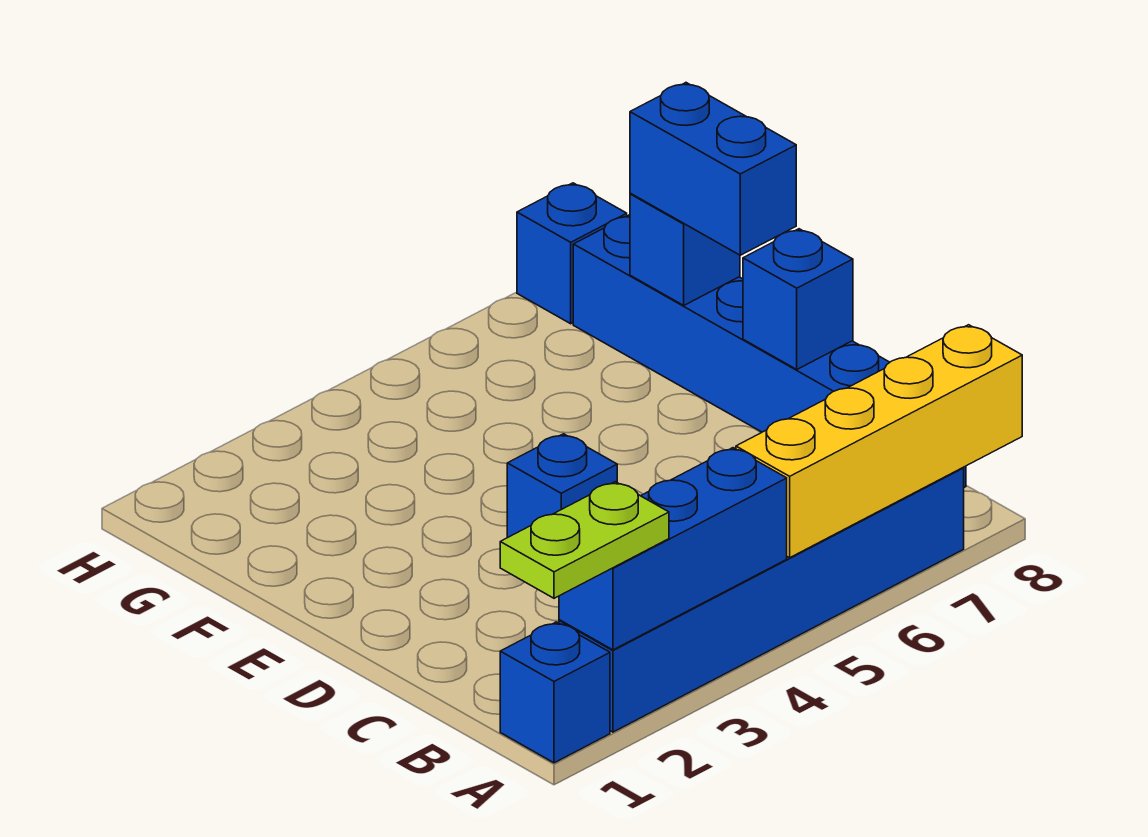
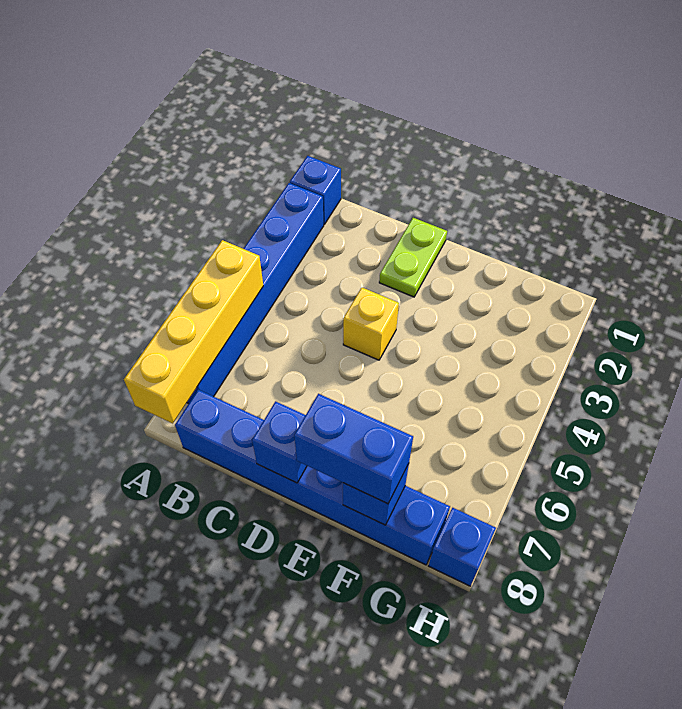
lime plate A1:A2 level 3 -> lime plate D1:D2 level 1
blue brick A2:A4 level 2 -> none
blue brick D4 level 1 -> yellow brick D4 level 1

